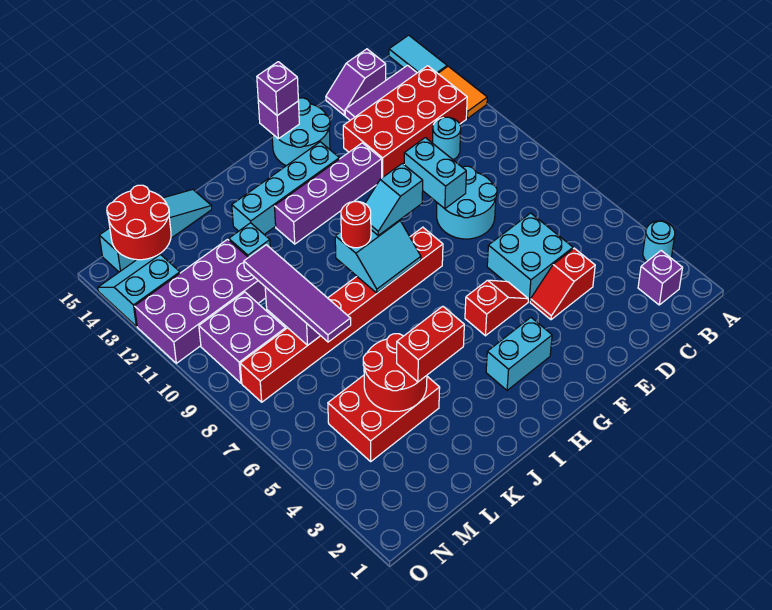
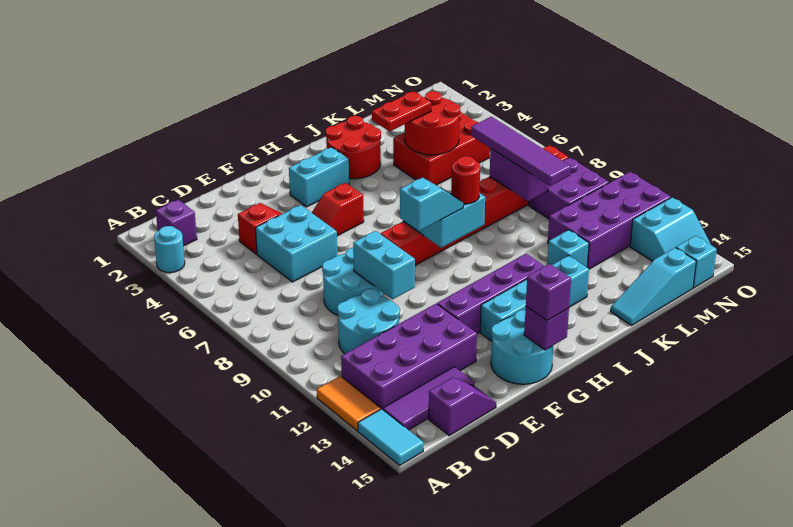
red brick B12:E13 level 1 -> purple brick B12:E13 level 1
cyan round brick C11 level 1 -> cyan round brick C10:D11 level 1
red brick J4:K4 level 3 -> red plate J4:K4 level 3
red round brick M14:N15 level 2 -> red round brick I2:J3 level 1

